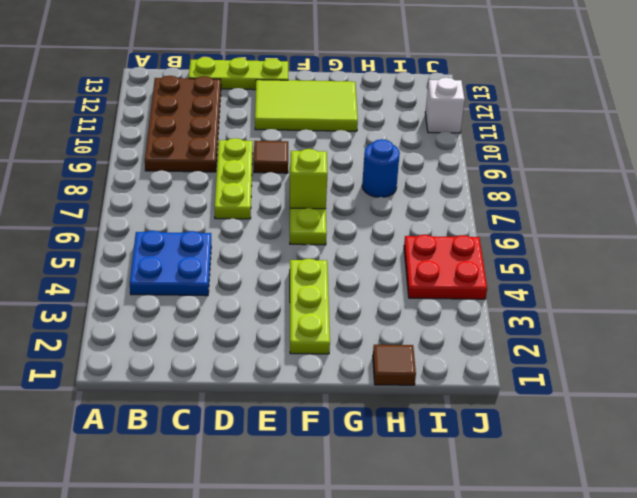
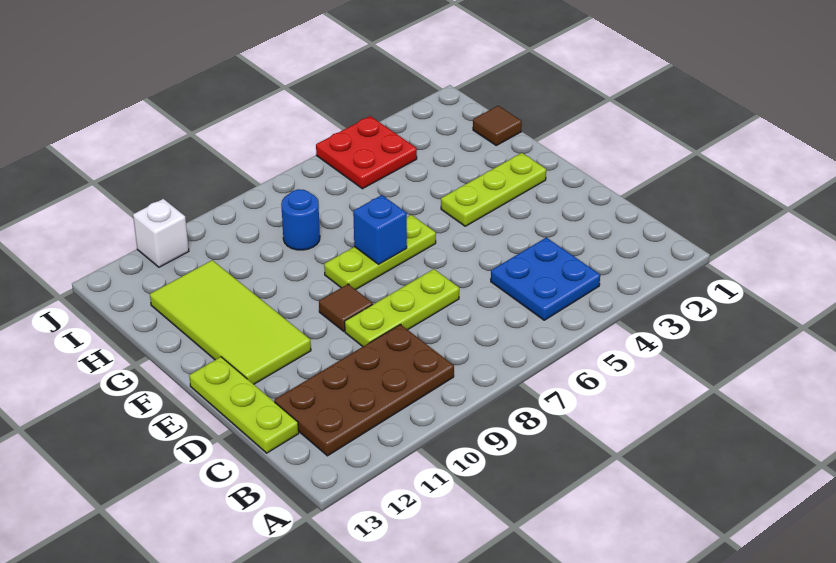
lime tile E11:G12 level 1 -> lime tile E11:H12 level 1
lime brick F7 level 2 -> blue brick F7 level 2

